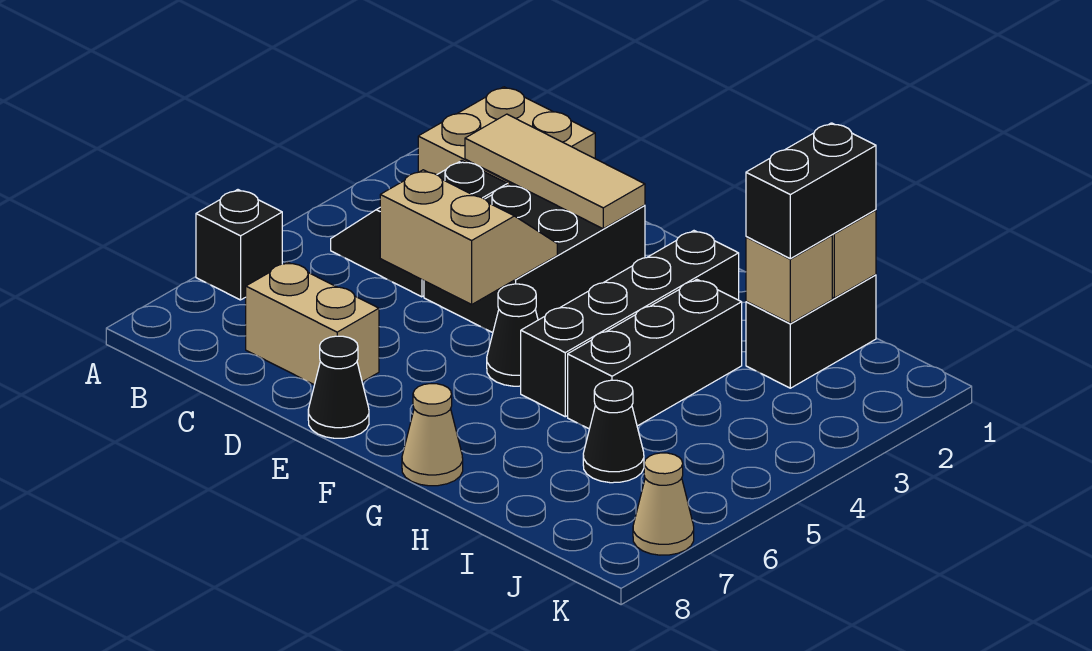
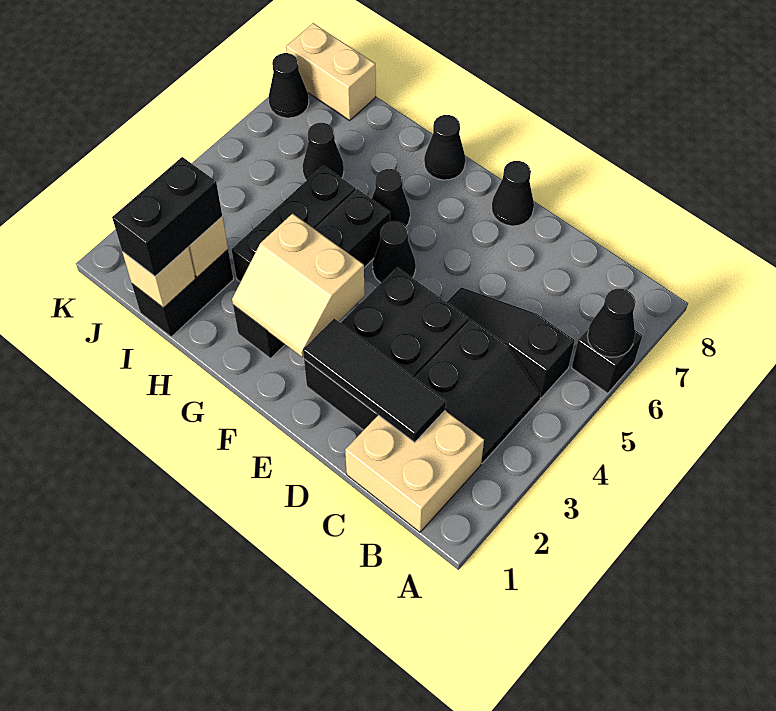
none -> black cone A6 level 2
none -> black slope B5:D5 level 1 top B
tan tile C2:E2 level 2 -> black tile C2:E2 level 2
tan brick C7:D7 level 1 -> tan brick J8:K8 level 1
tan slope D4:E5 level 2 top 5 -> tan slope F2:G3 level 2 top 3
none -> black cone G6 level 1
tan cone G8 level 1 -> black cone G8 level 1
tan cone K7 level 1 -> black cone K7 level 1

